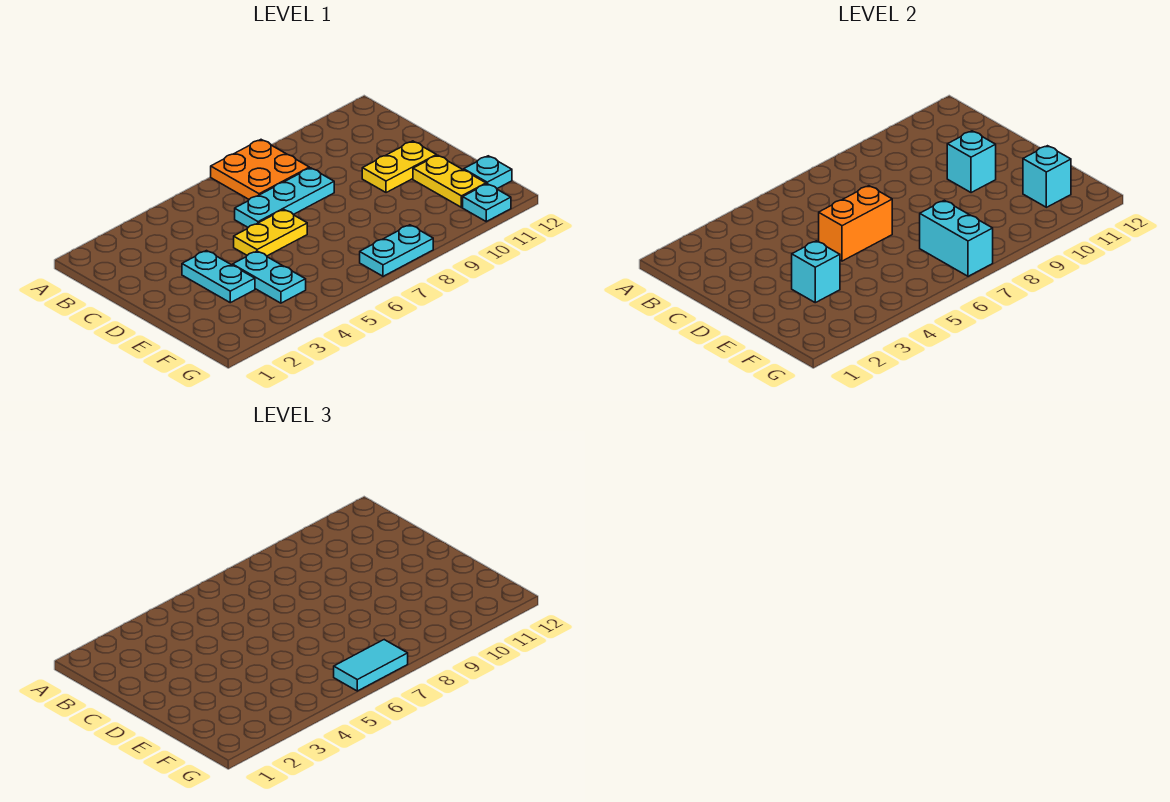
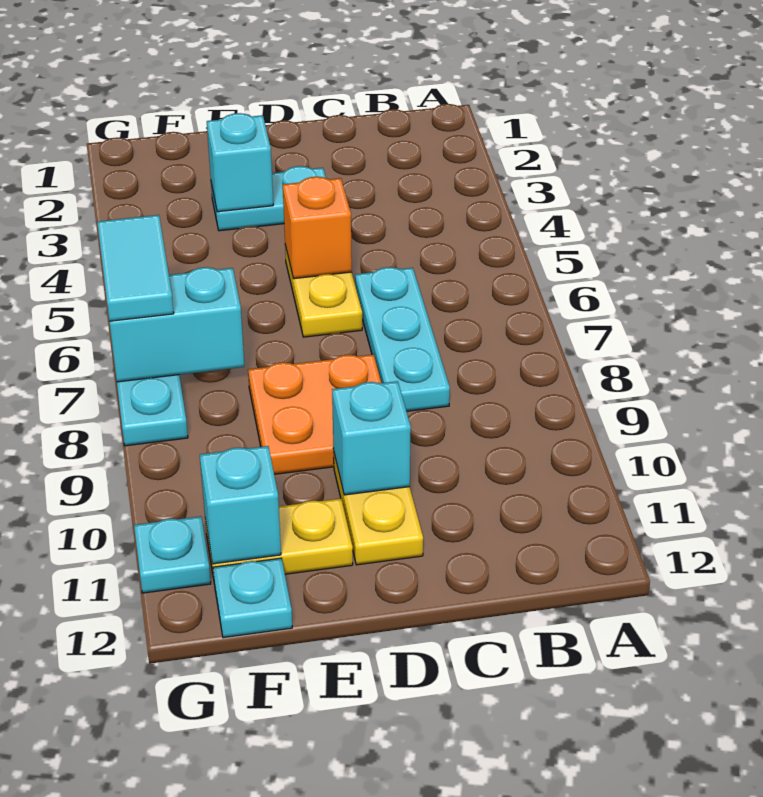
orange plate A7:B8 level 1 -> orange plate D8:E9 level 1
orange brick D5:D6 level 2 -> orange brick D5 level 2
cyan plate E4:F4 level 1 -> none

